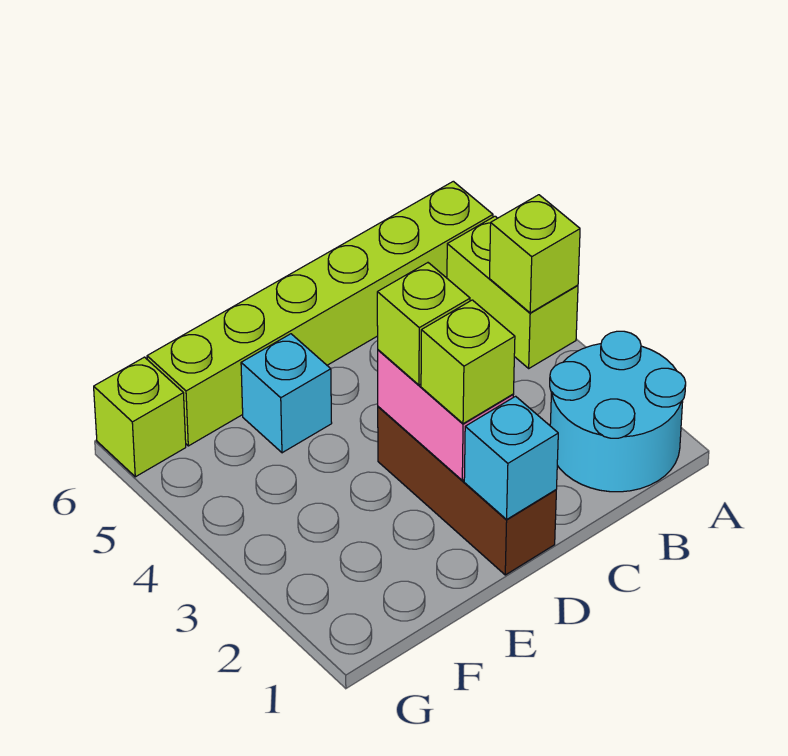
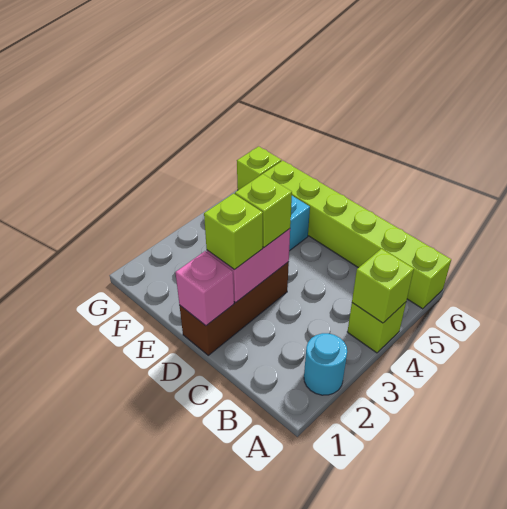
cyan round brick A1:B2 level 1 -> cyan round brick A2 level 1
lime brick A4:A5 level 1 -> lime brick A4 level 1
cyan brick D1 level 2 -> pink brick D1 level 2

